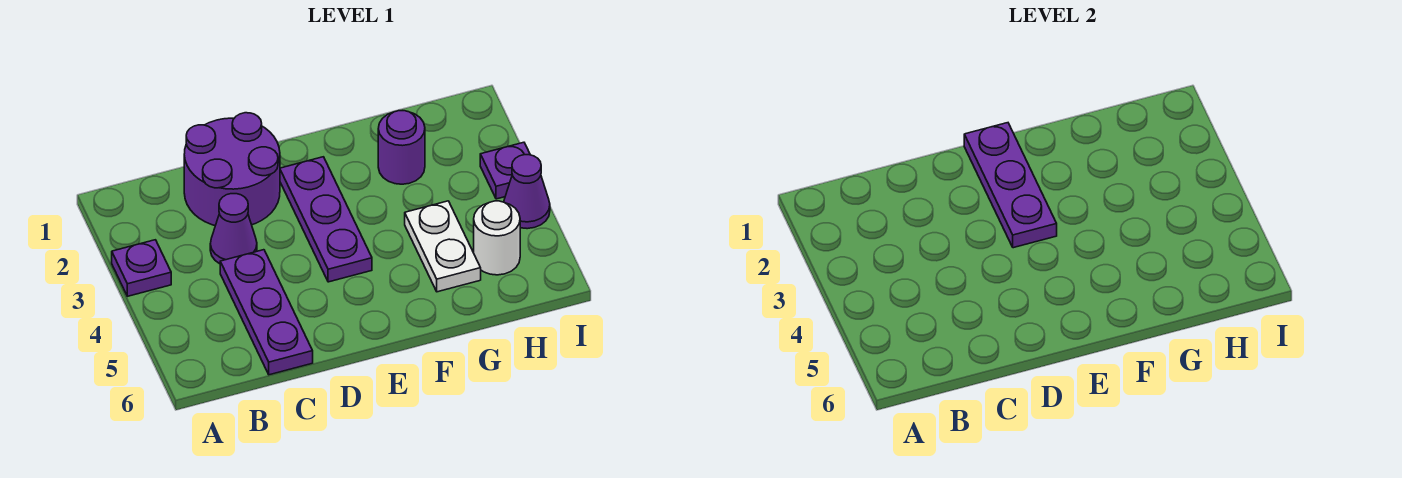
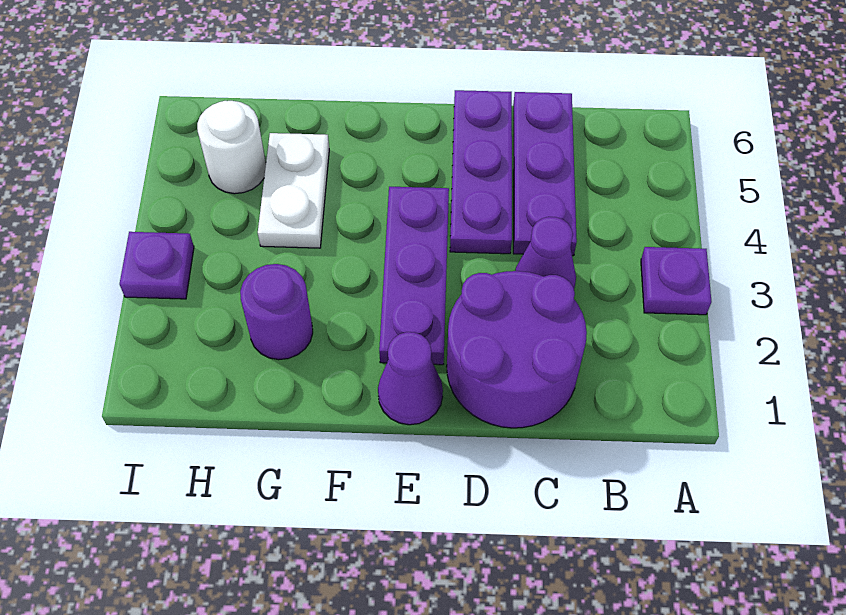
purple plate E1:E3 level 2 -> purple plate D4:D6 level 1
purple cone I4 level 1 -> purple cone E1 level 1

